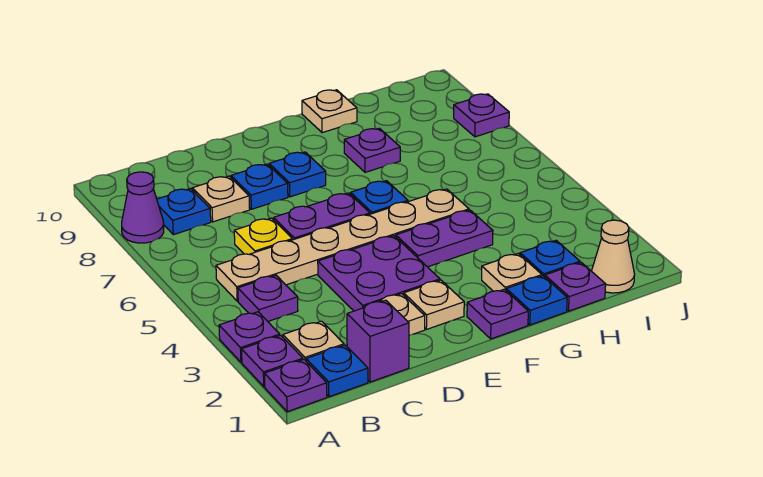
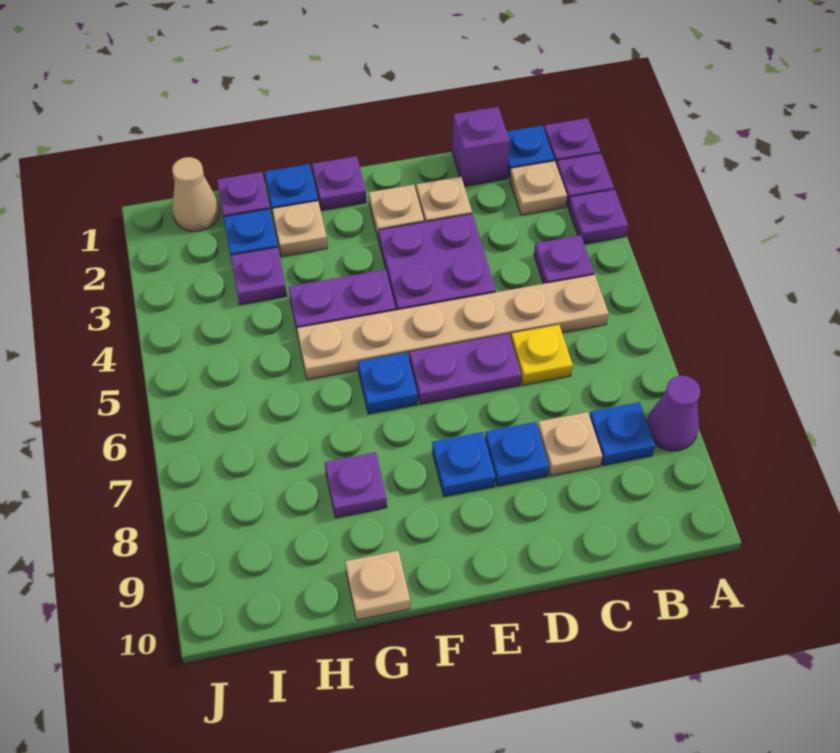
purple plate J8 level 1 -> purple plate H3 level 1

